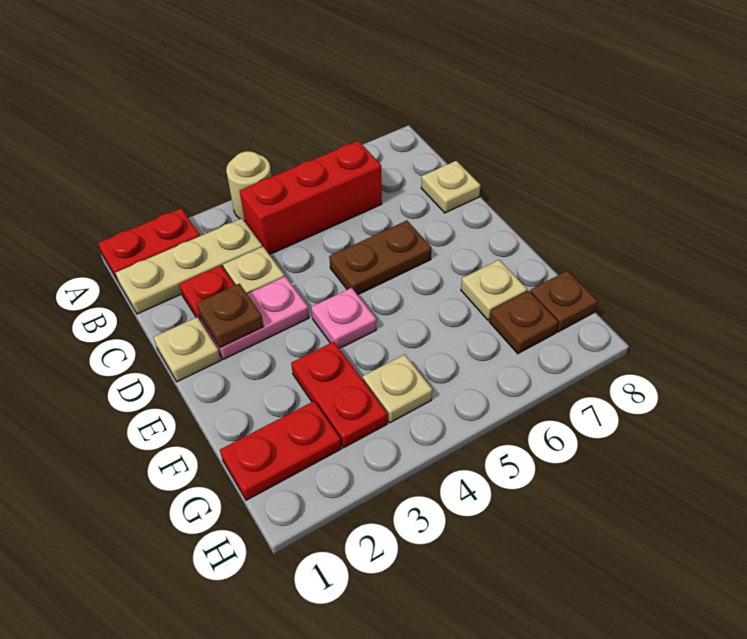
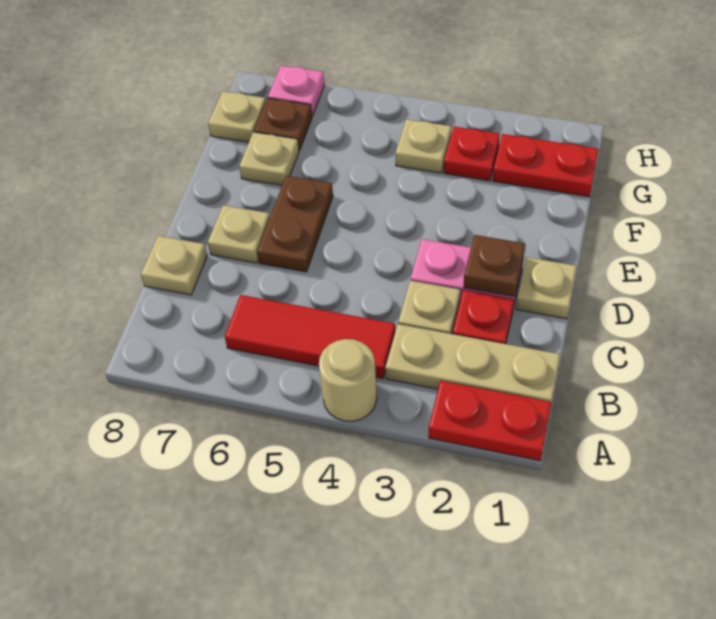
red brick B4:B6 level 1 -> red tile B4:B6 level 1
brown plate D5:D6 level 1 -> brown plate D6:E6 level 1
none -> tan plate D7 level 1
pink plate E4 level 1 -> pink plate H7 level 1
red plate F3:G3 level 1 -> red plate G3 level 1
brown plate G8 level 1 -> tan plate G8 level 1

